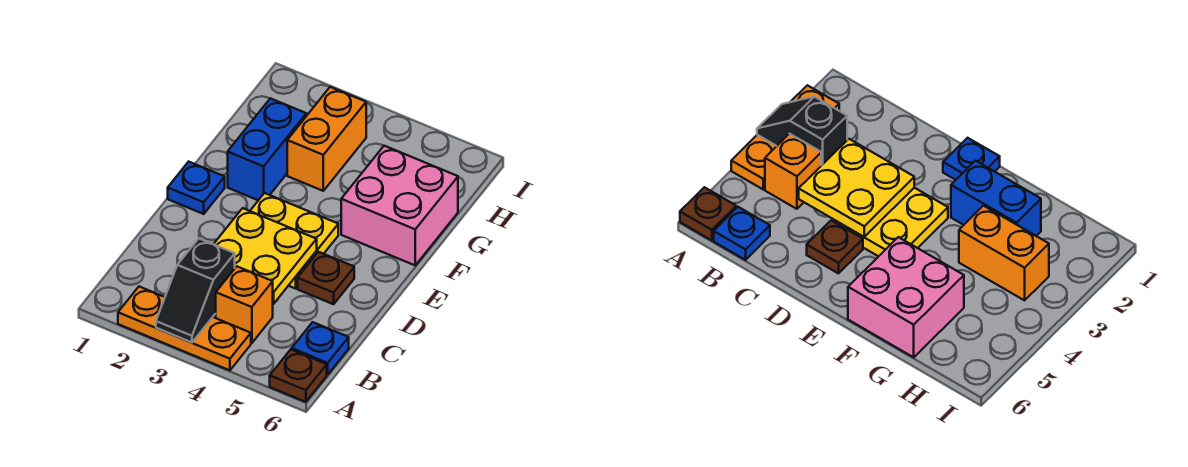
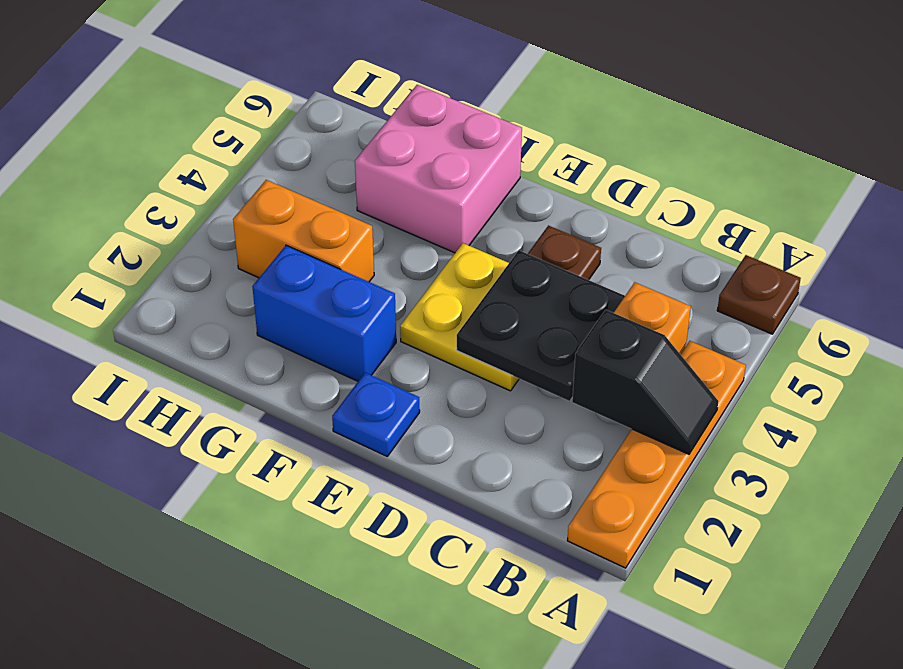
orange plate A2:A4 level 1 -> orange plate A1:A4 level 1
blue plate B6 level 1 -> none
yellow plate C3:D4 level 2 -> black plate C3:D4 level 2

